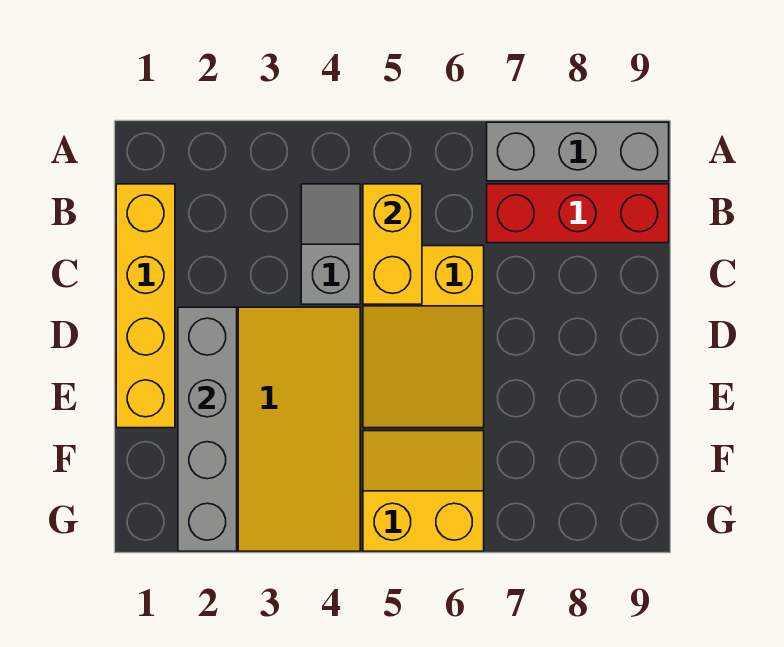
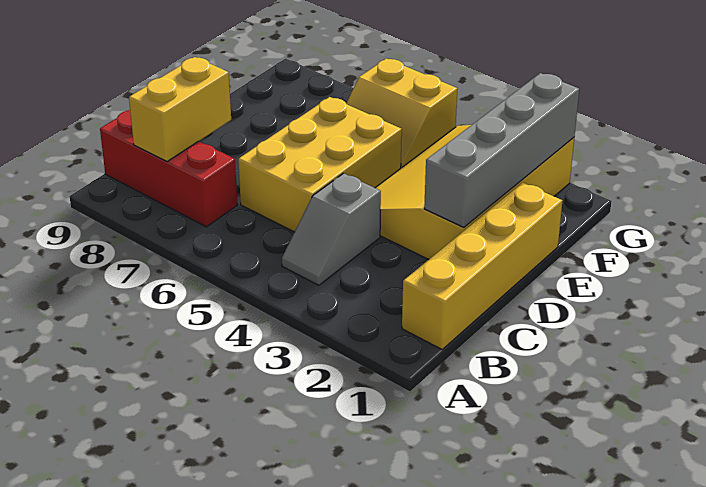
grey brick A7:A9 level 1 -> none
yellow brick B5:C5 level 2 -> yellow brick B8:C8 level 2
yellow slope C5:E6 level 1 top C -> yellow brick C5:E6 level 1

